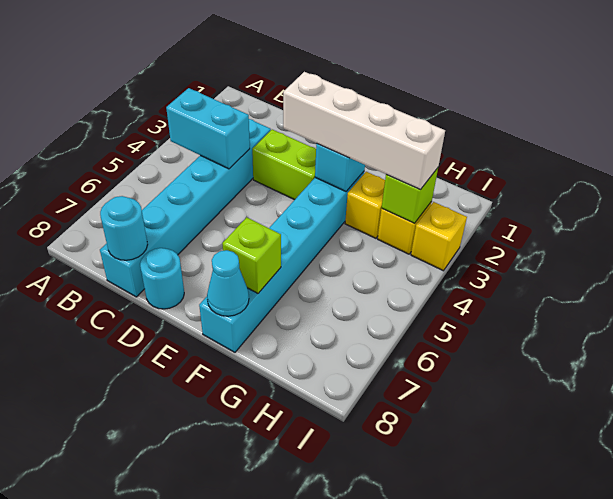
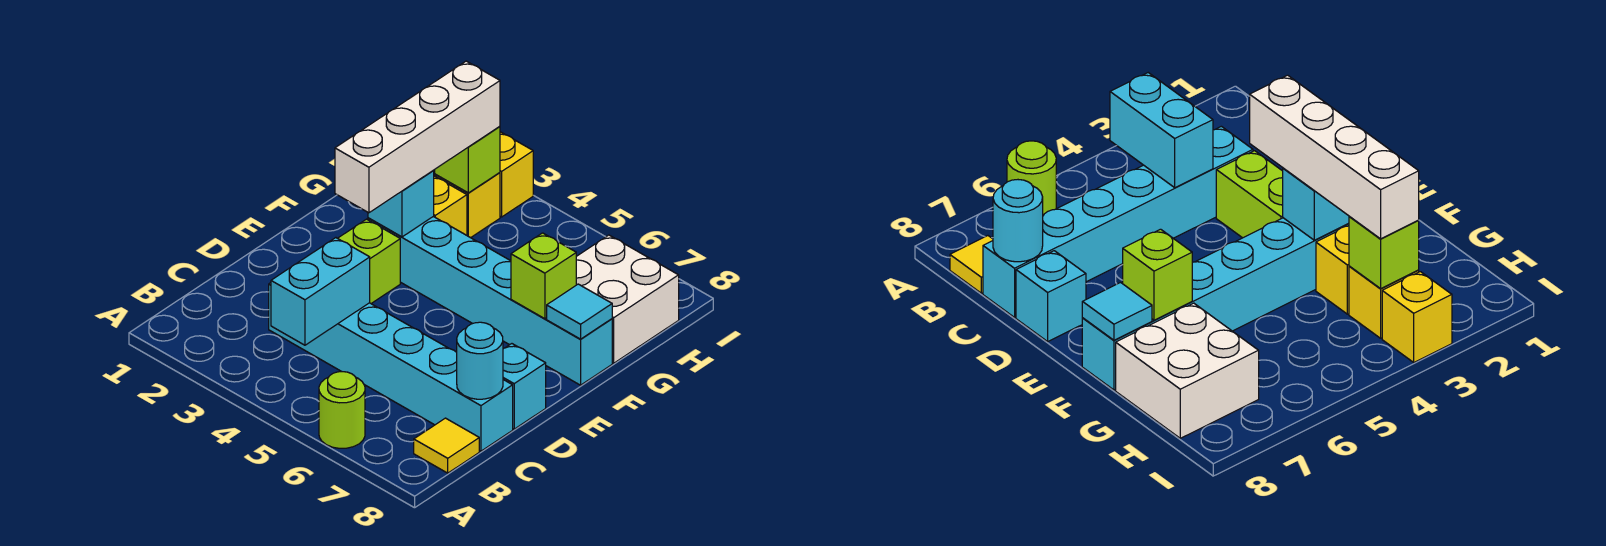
none -> lime round brick A6 level 1
none -> yellow tile B8 level 1
cyan round brick D8 level 1 -> cyan brick D8 level 1
cyan cone F8 level 2 -> cyan tile F8 level 2
none -> white brick G7:H8 level 1

